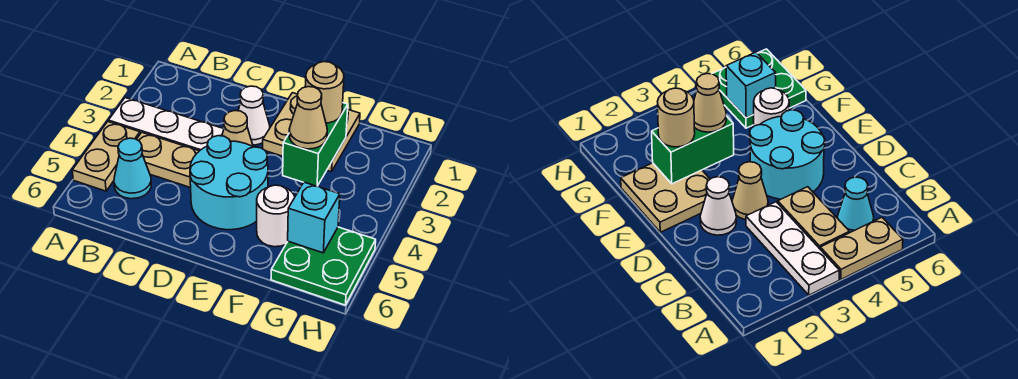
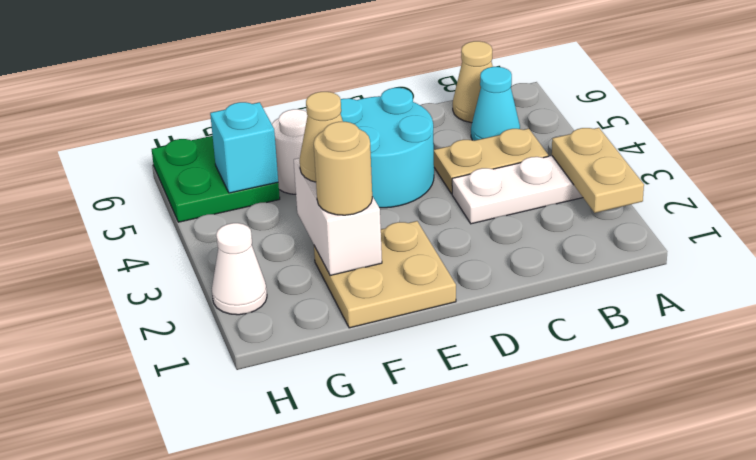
tan plate A4:A5 level 1 -> tan plate A2:A3 level 2
white cone D2 level 1 -> white cone H2 level 1
tan cone D3 level 1 -> tan cone B6 level 1
green brick F2:F3 level 2 -> white brick F2:F3 level 2

